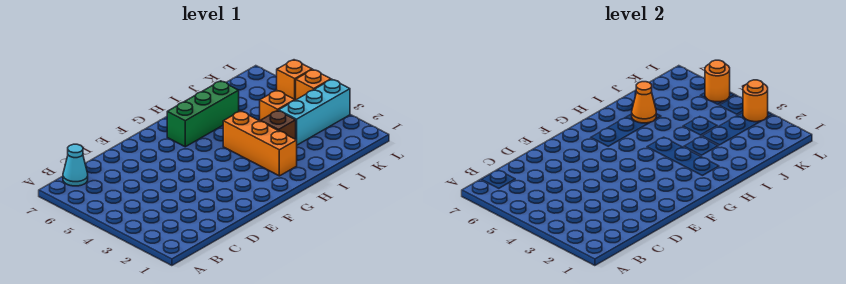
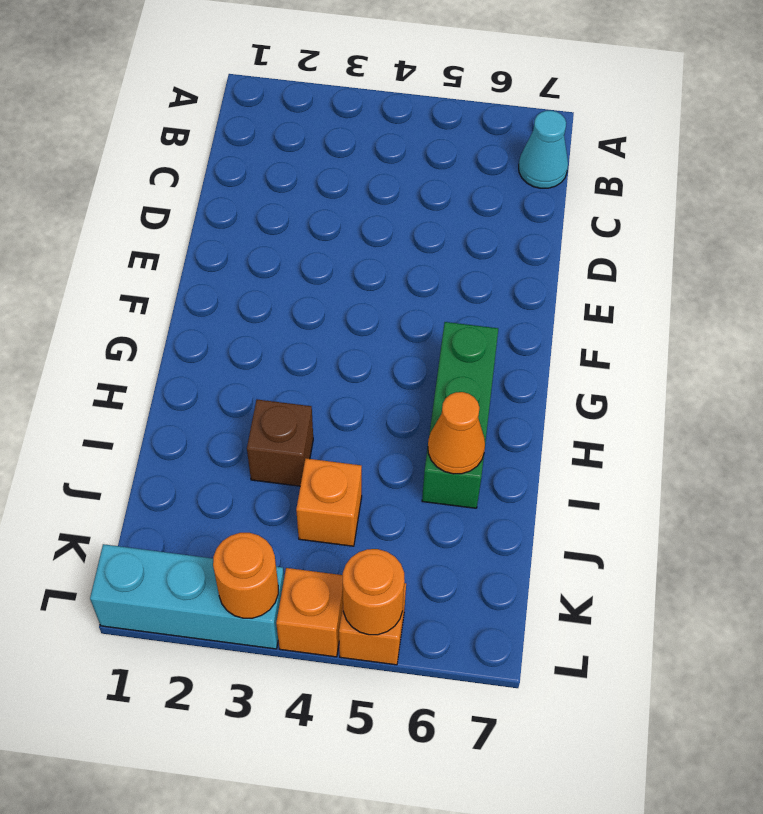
orange brick H2:H4 level 1 -> none
cyan brick J3:L3 level 1 -> cyan brick L1:L3 level 1

